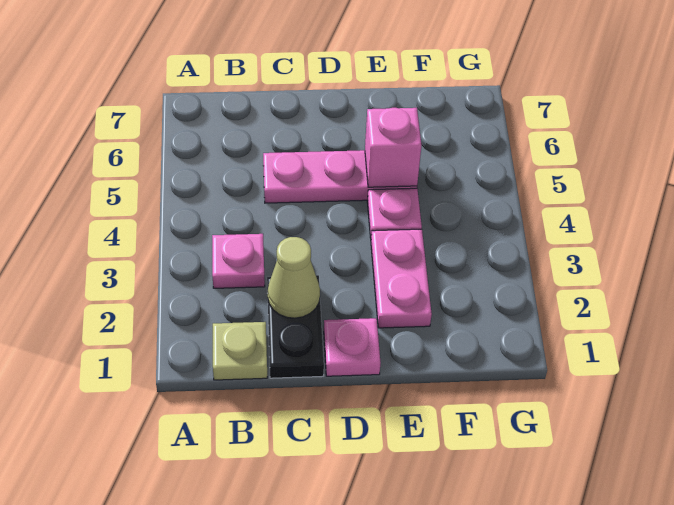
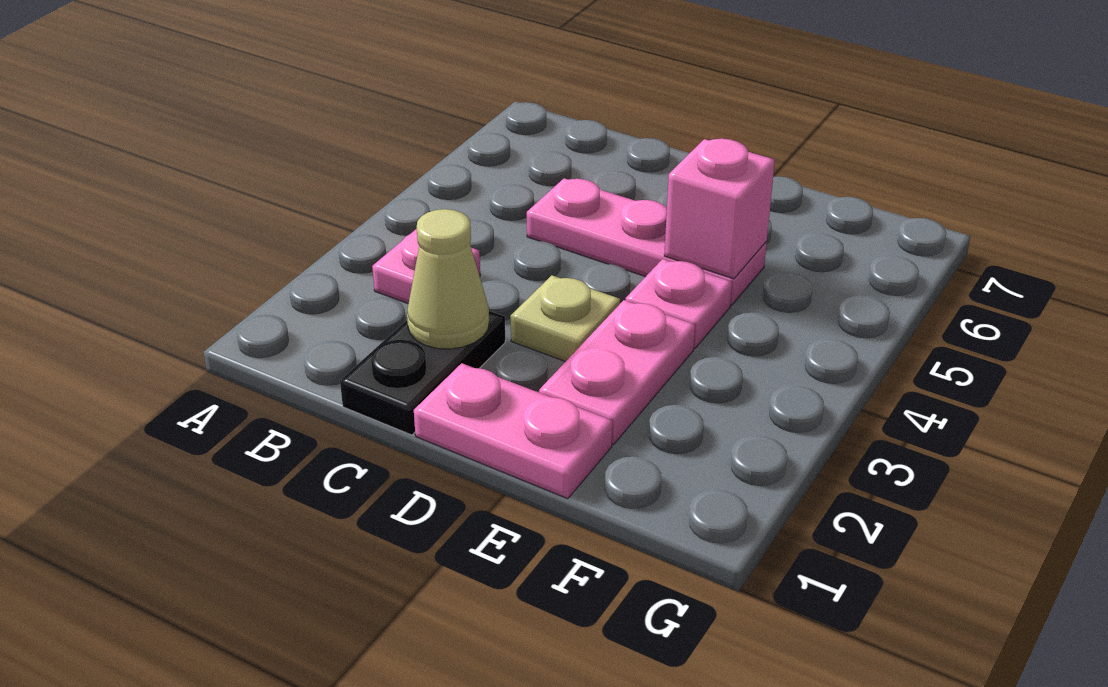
tan plate B1 level 1 -> tan plate D3 level 1
pink plate D1 level 1 -> pink plate D1:E1 level 1

